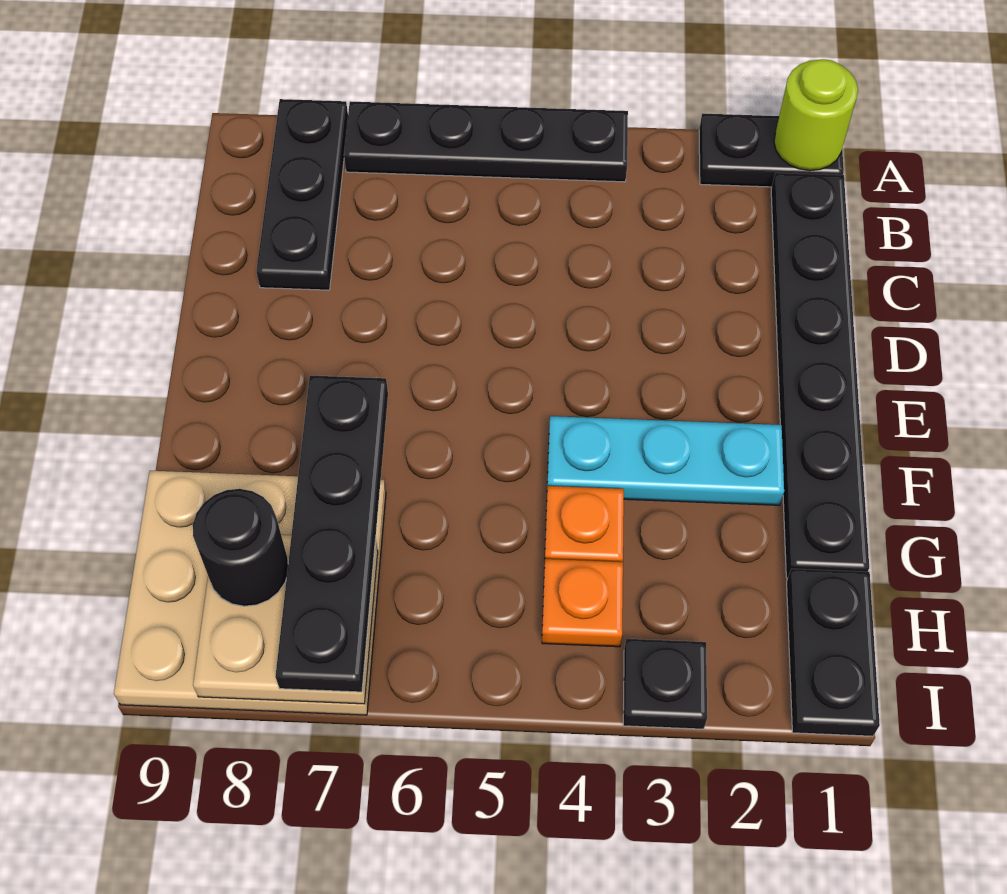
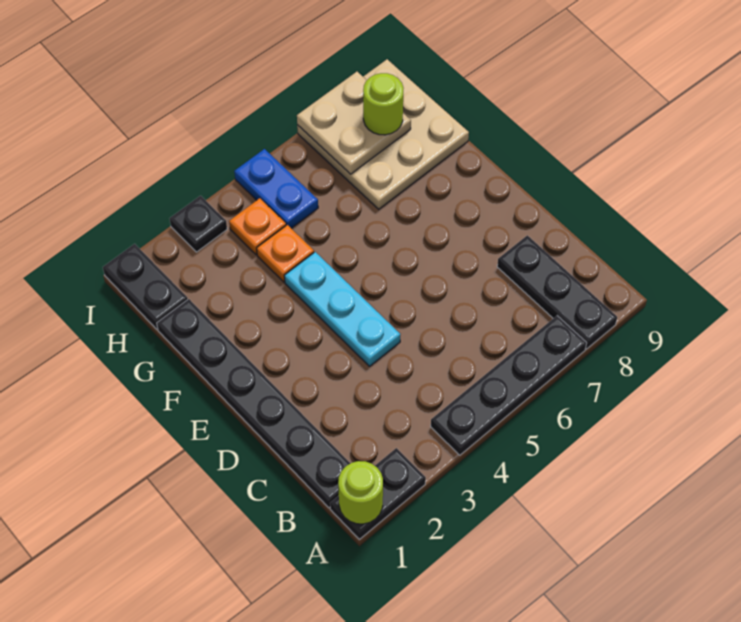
cyan plate F2:F4 level 1 -> cyan plate D4:F4 level 1
black plate F7:I7 level 3 -> none
none -> blue plate H5:I5 level 1
black round brick H8 level 3 -> lime round brick H8 level 3

